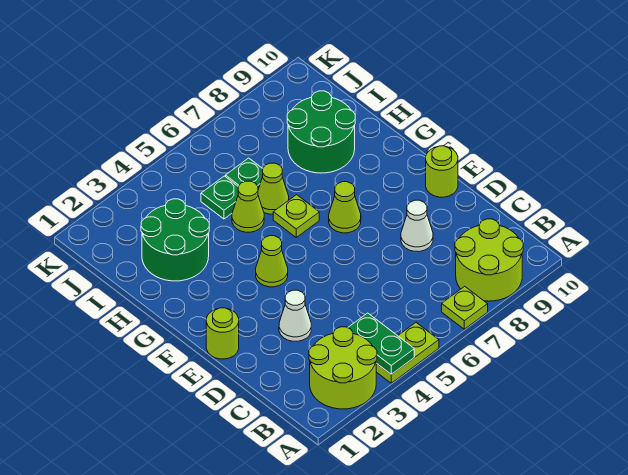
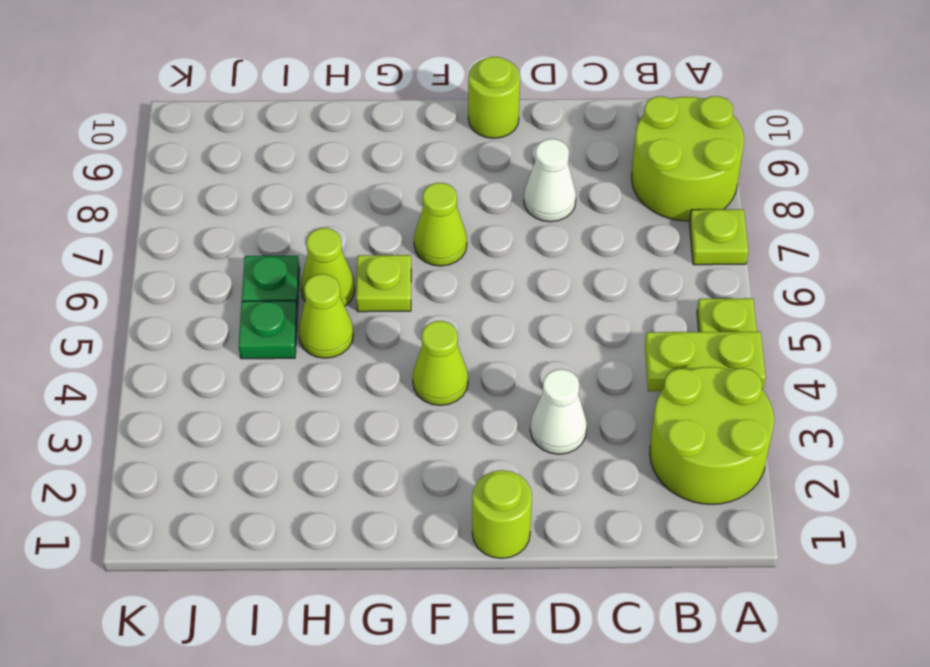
green plate A4:B4 level 2 -> lime plate A4:B4 level 2
green round brick H2:I3 level 1 -> none
green round brick H8:I9 level 1 -> none

